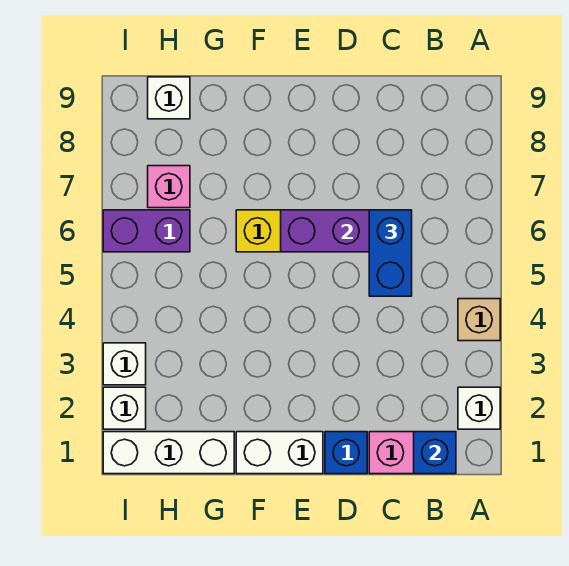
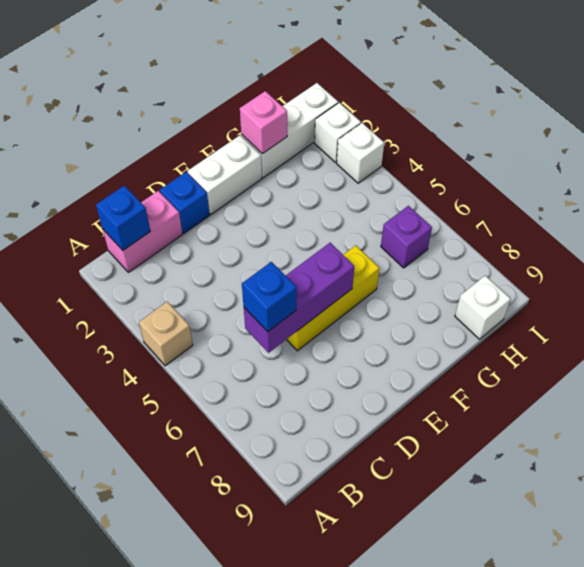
white brick A2 level 1 -> none
blue brick C5:C6 level 3 -> blue brick C6 level 3
purple brick H6:I6 level 1 -> purple brick H6 level 1
pink brick H7 level 1 -> pink brick G1 level 2

